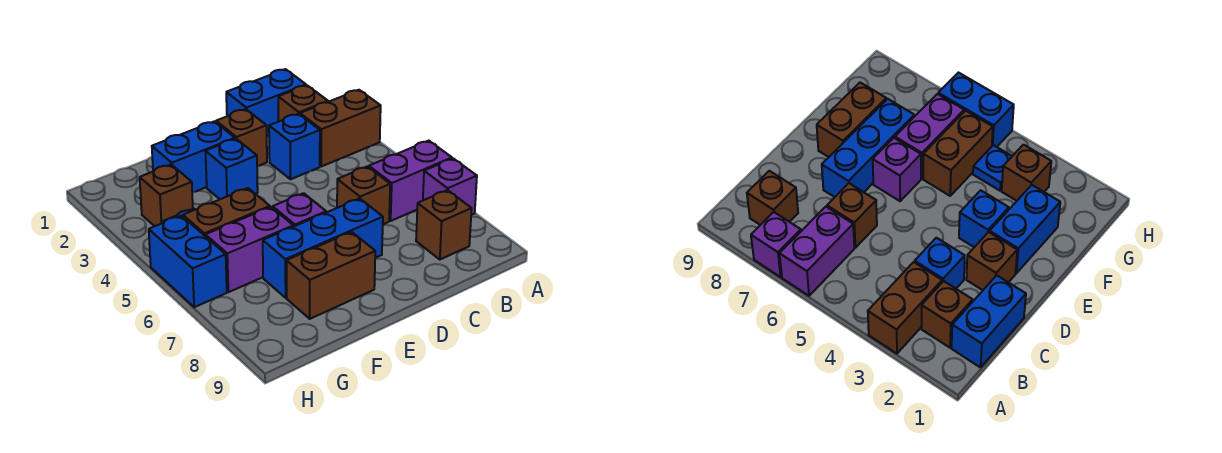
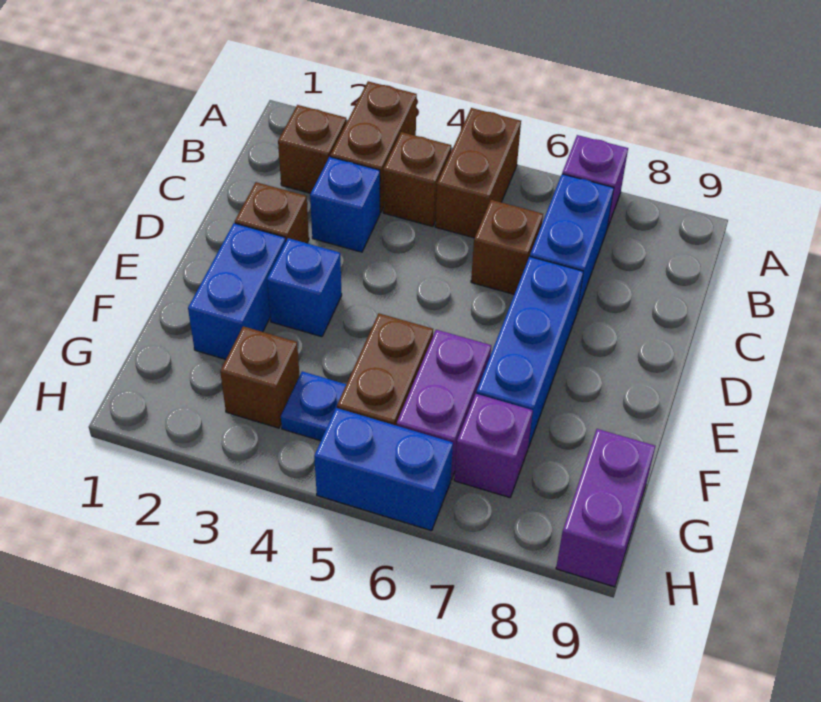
purple brick A6:B6 level 1 -> purple brick G9:H9 level 1
blue brick B1:C1 level 1 -> blue brick B7:C7 level 1
brown brick B8 level 1 -> brown brick B4 level 1
purple brick E6 level 1 -> purple brick G7 level 1
brown brick E8:F8 level 1 -> brown brick A5:B5 level 1

